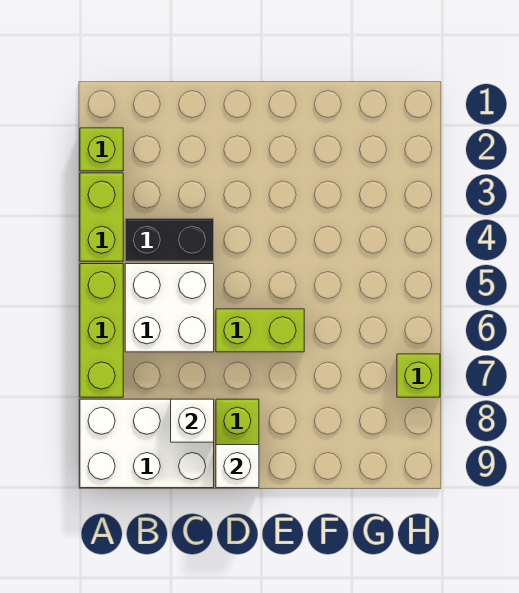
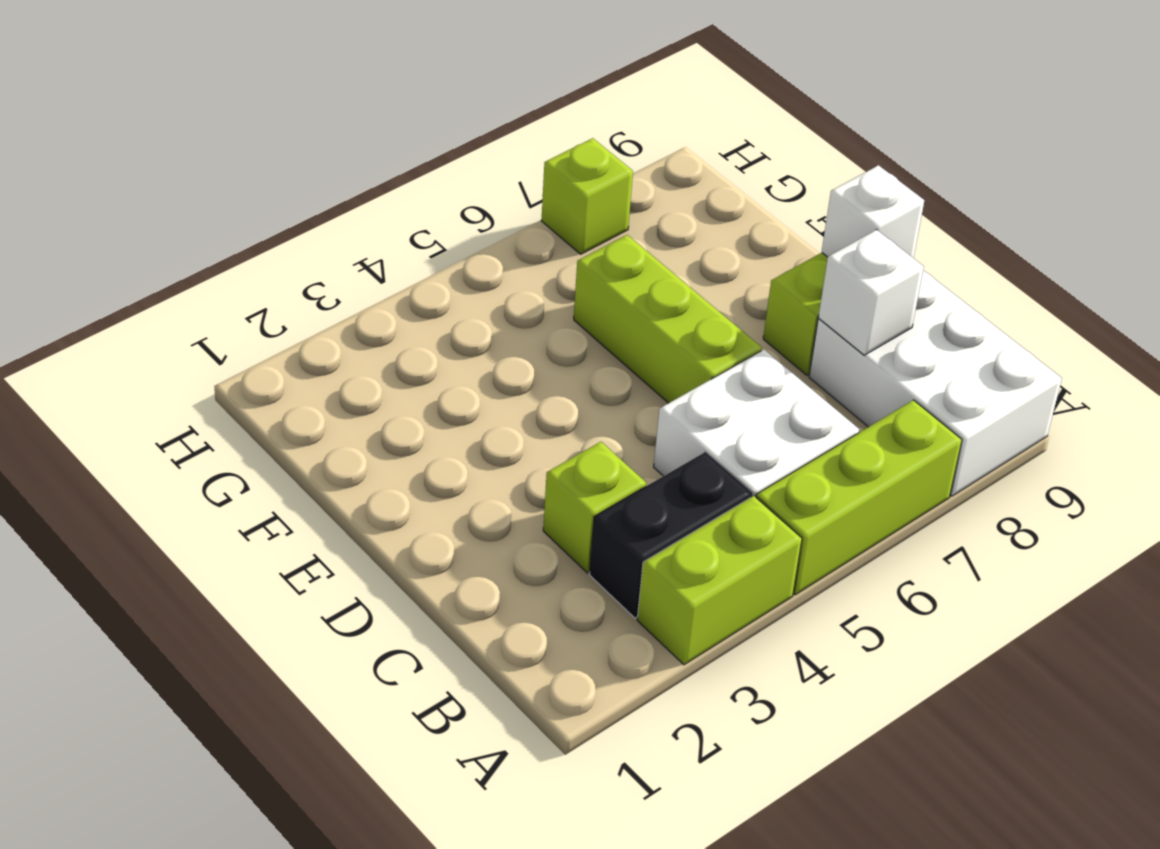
lime brick A2 level 1 -> lime brick C3 level 1
black brick B4:C4 level 1 -> black brick B3:B4 level 1
lime brick D6:E6 level 1 -> lime brick D6:F6 level 1

